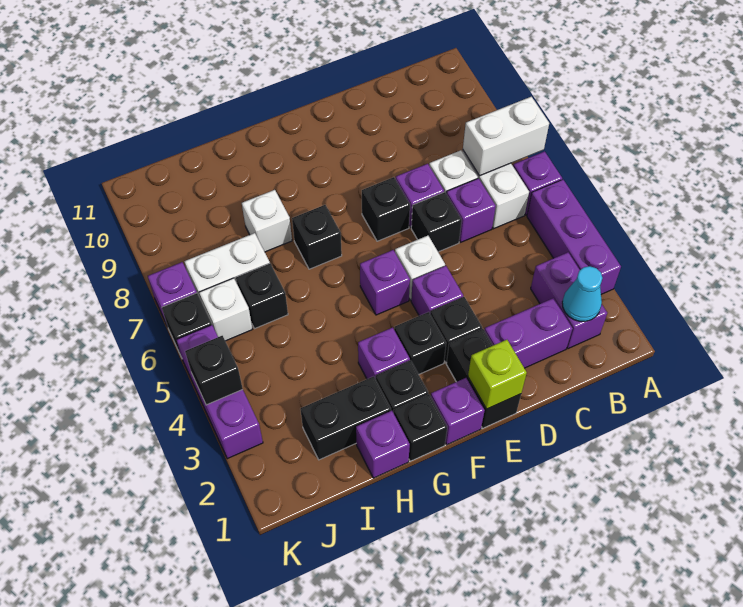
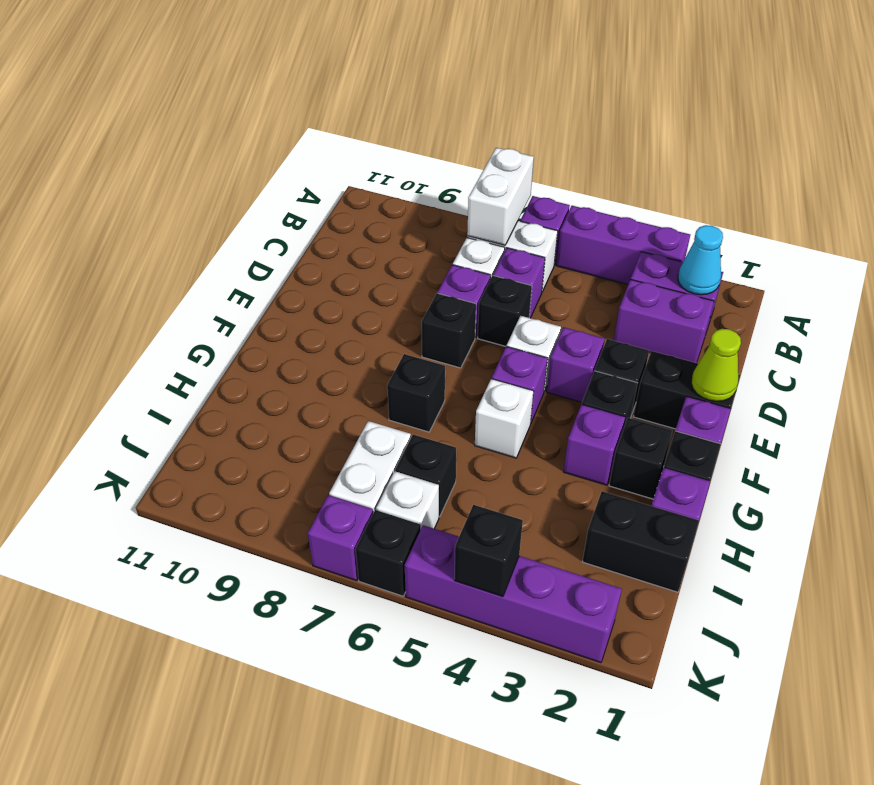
purple brick C2:D2 level 1 -> purple brick C2:C3 level 1
lime brick E1 level 2 -> lime cone E1 level 2
black brick H2:I2 level 1 -> black brick I1:I2 level 1
white brick H8 level 1 -> white brick G5 level 1
purple brick K3:K5 level 1 -> purple brick K2:K5 level 1

